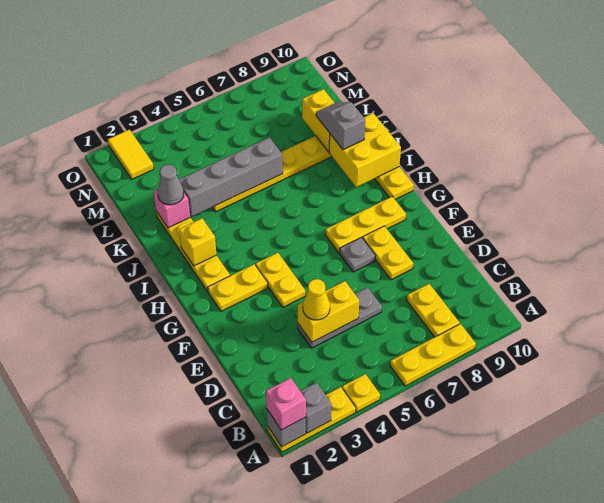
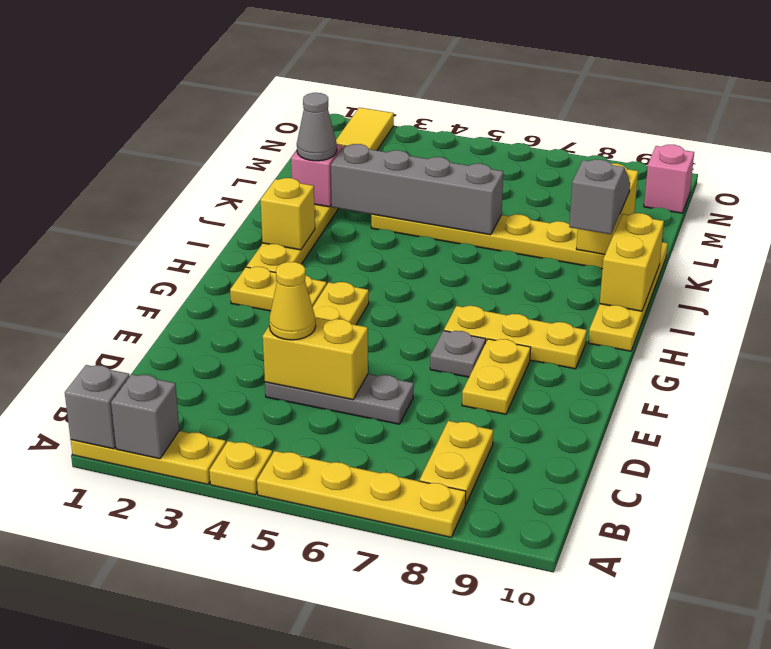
pink brick A1 level 3 -> pink brick N10 level 1
yellow plate A6:A8 level 1 -> yellow plate A5:A8 level 1
yellow brick I9:J10 level 2 -> yellow brick I10:J10 level 2

